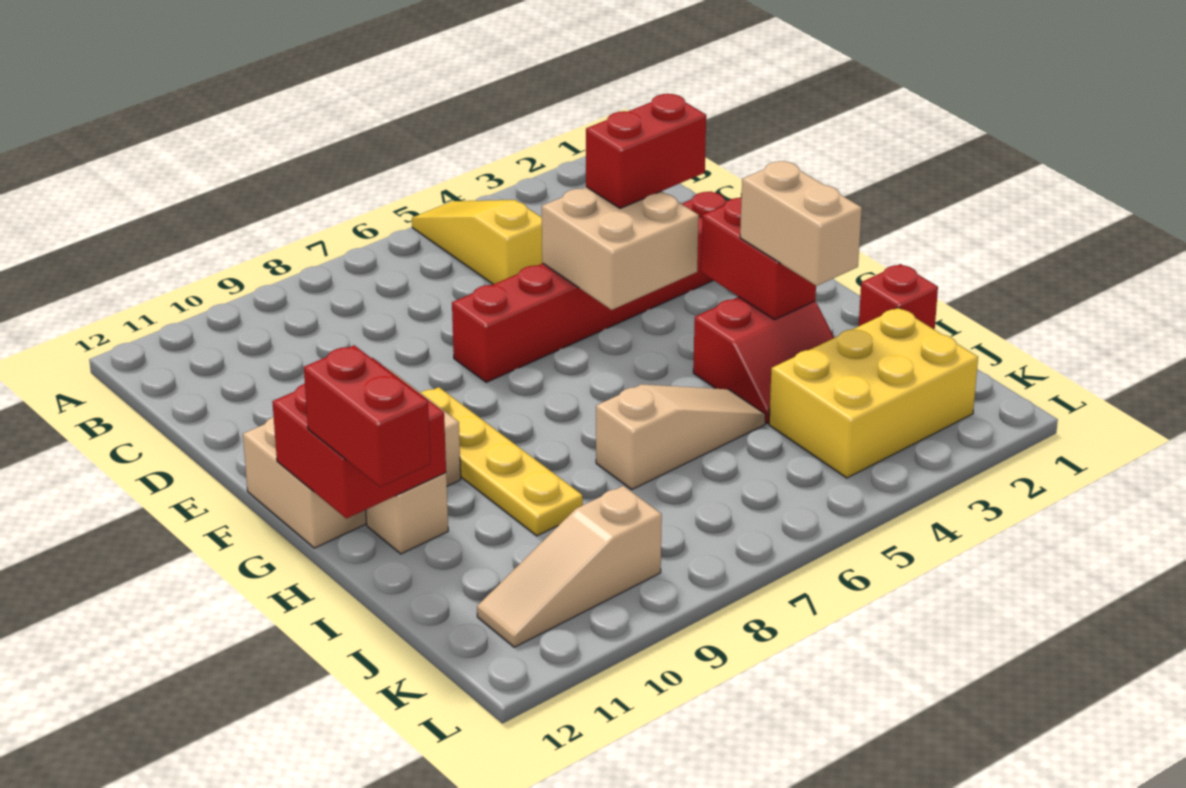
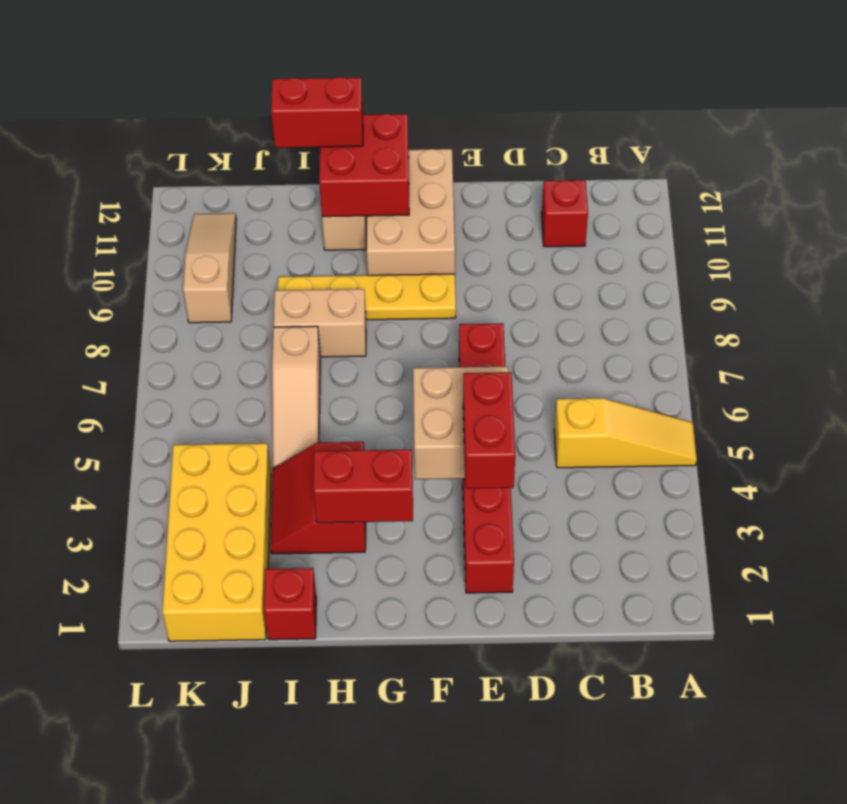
none -> red brick C11 level 1
tan brick H3:I3 level 3 -> tan brick H8:I8 level 1
yellow brick J2:K4 level 1 -> yellow brick J1:K4 level 1

